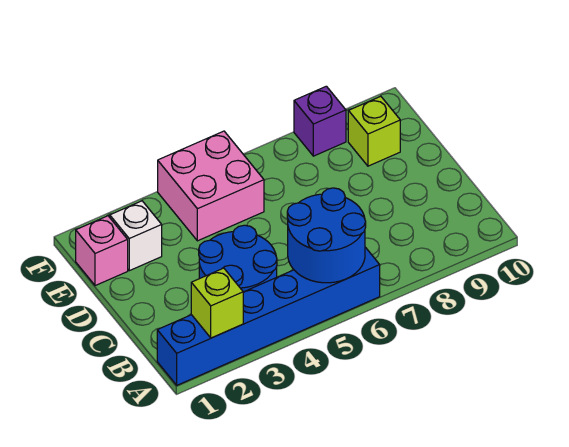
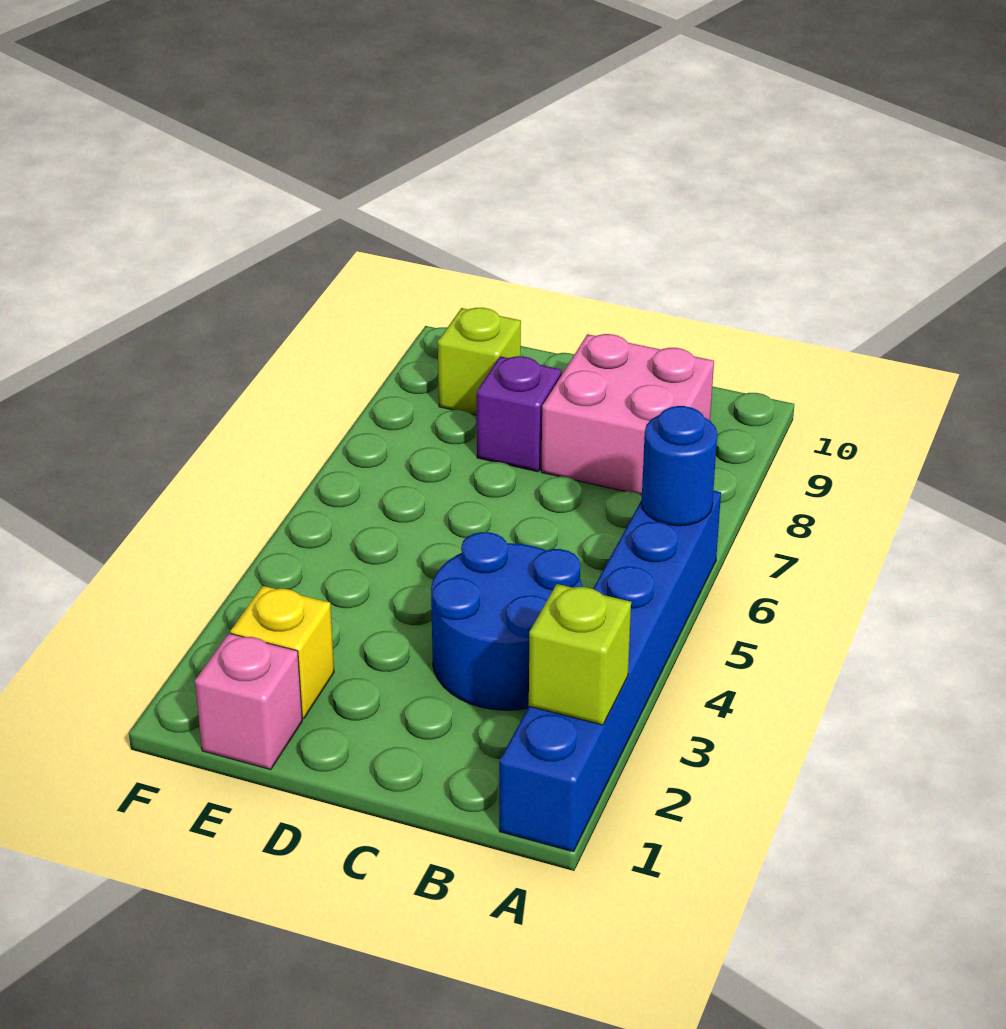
blue round brick A5:B6 level 2 -> blue round brick A6 level 2
white brick E2 level 1 -> yellow brick E2 level 1
pink brick E4:F5 level 1 -> pink brick B8:C9 level 1
purple brick F8 level 1 -> purple brick D8 level 1

